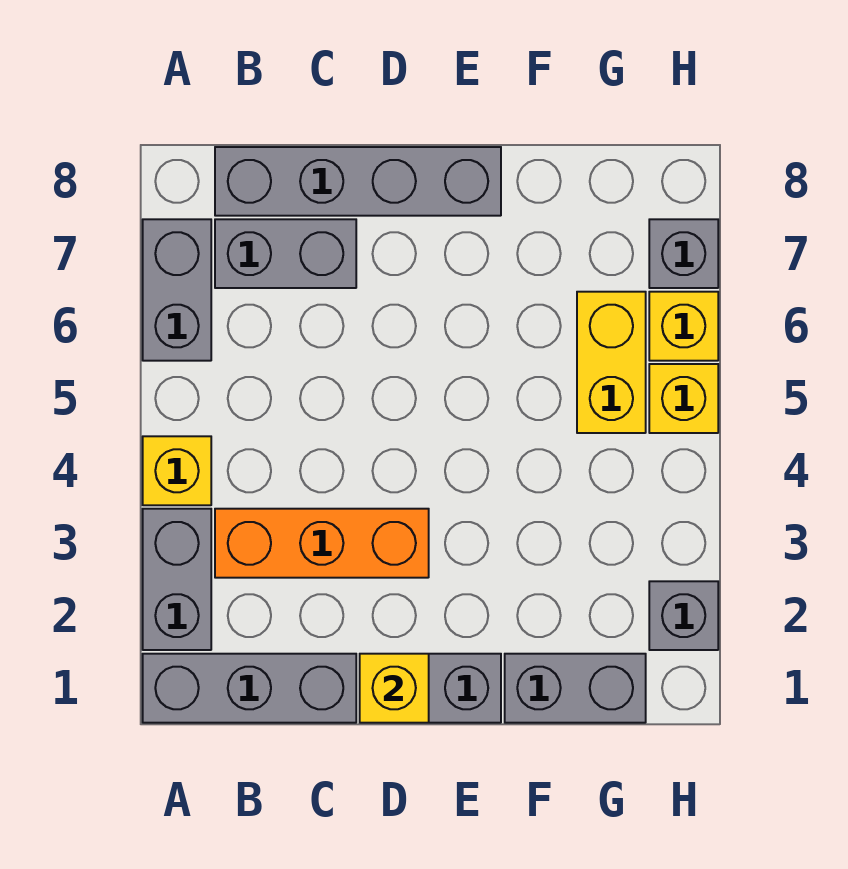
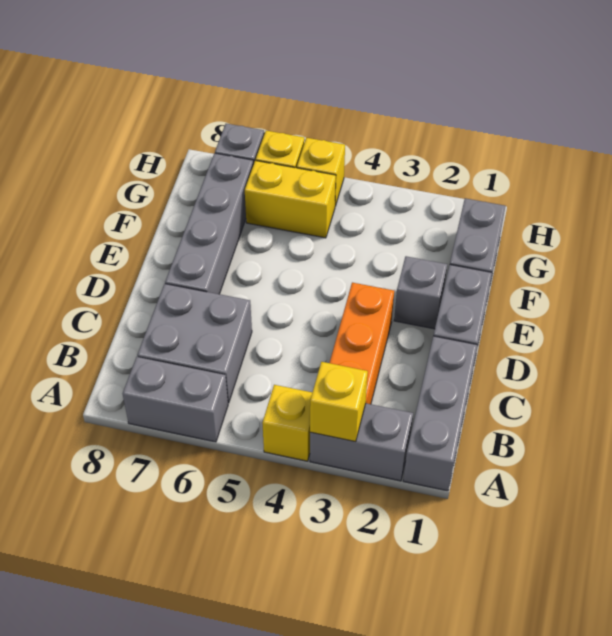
grey brick B7:C7 level 1 -> grey brick B6:C7 level 1
grey brick B8:E8 level 1 -> grey brick D7:G7 level 1
yellow brick D1 level 2 -> yellow brick A3 level 2
grey brick H2 level 1 -> grey brick E2 level 1

